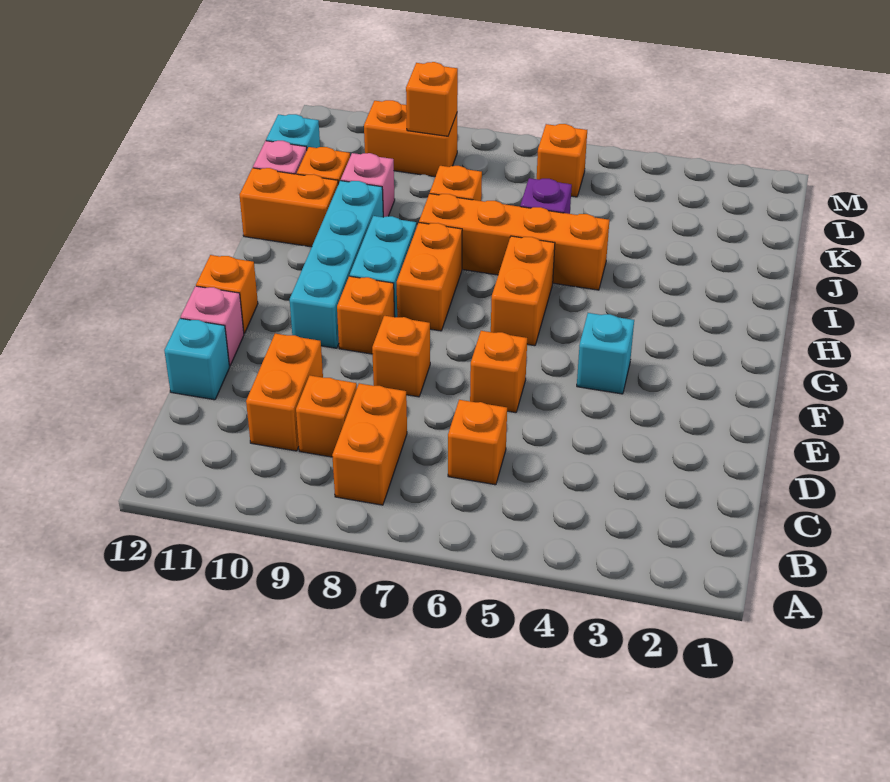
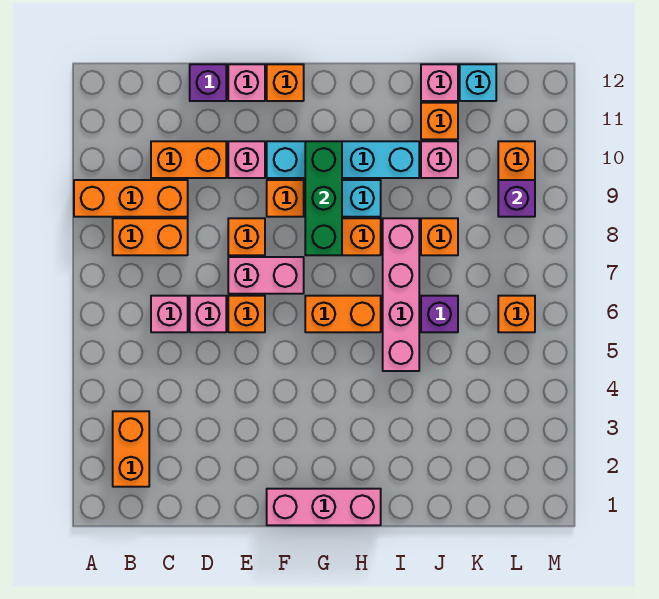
orange brick C6 level 1 -> pink brick C6 level 1
orange brick C9 level 1 -> orange brick A9:C9 level 1
none -> pink brick D6 level 1
cyan brick D12 level 1 -> purple brick D12 level 1
none -> pink brick E7:F7 level 1
none -> pink brick E10 level 1
none -> pink brick F1:H1 level 1
cyan brick F4 level 1 -> none
none -> green brick G8:G10 level 2
orange brick I5:I8 level 1 -> pink brick I5:I8 level 1
orange brick I11:I12 level 1 -> orange brick B2:B3 level 1
orange brick L9 level 2 -> purple brick L9 level 2

